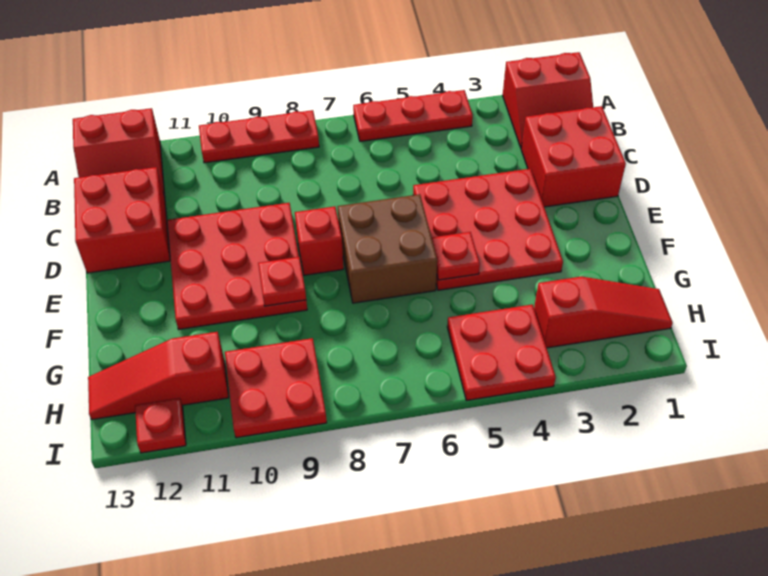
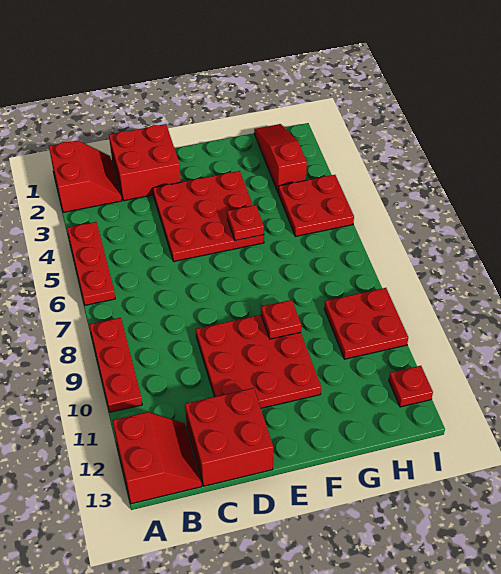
brown brick E6:F7 level 1 -> none
red brick E8 level 1 -> none
red slope H11:H13 level 1 top 11 -> none

